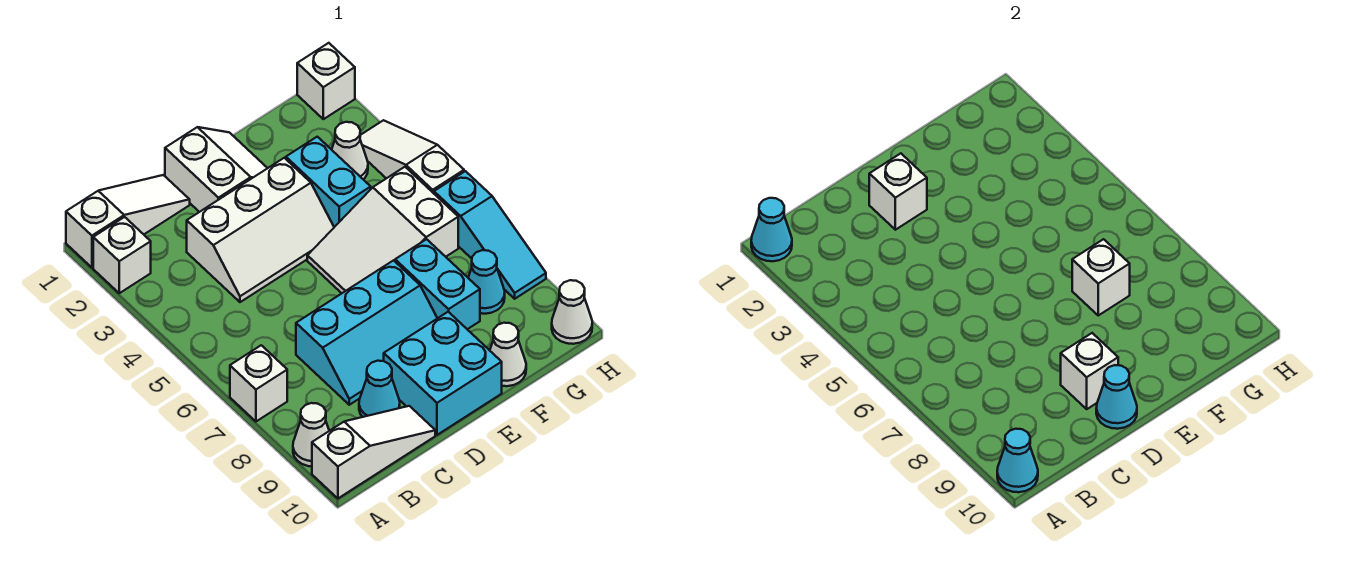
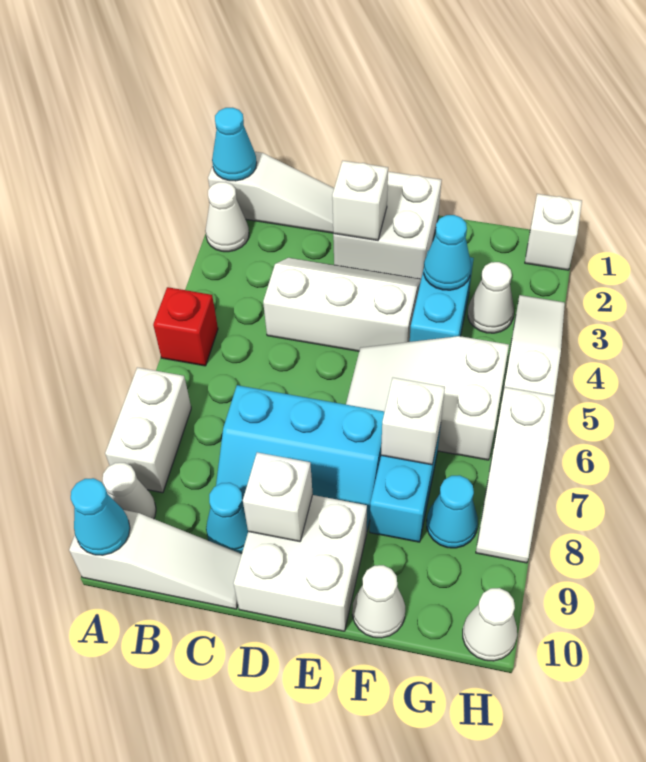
white brick A2 level 1 -> white cone A2 level 1
none -> red brick A5 level 1
white brick A7 level 1 -> white brick A7:A8 level 1
white slope C3:E4 level 1 top 3 -> white slope C3:E4 level 1 top 4
white slope D1:E2 level 1 top D -> white brick D1:E2 level 1
cyan brick D9:E10 level 1 -> white brick D9:E10 level 1
cyan cone D10 level 2 -> cyan cone F3 level 2
cyan slope H6:H8 level 1 top 6 -> white slope H6:H8 level 1 top 6

